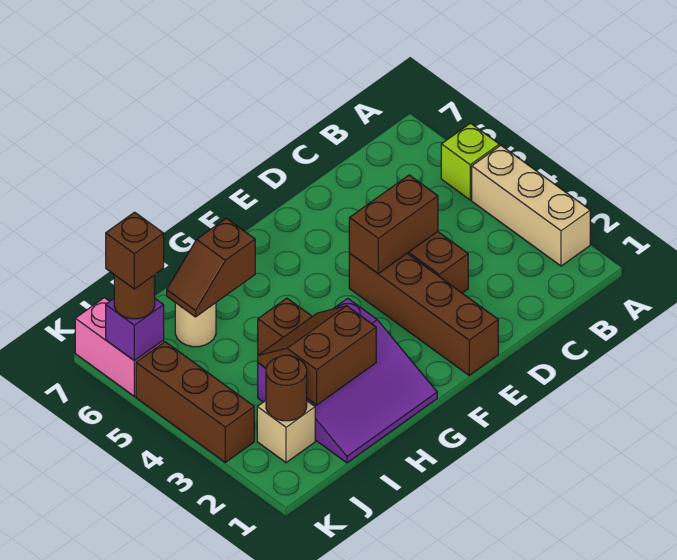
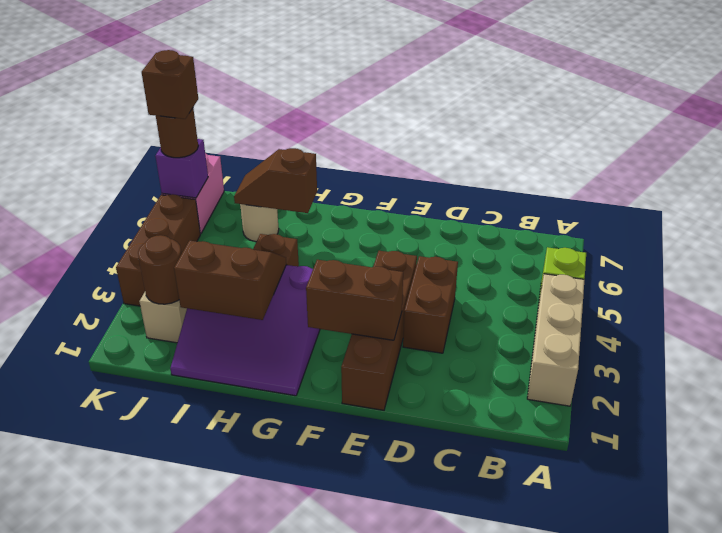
brown brick D4:E4 level 2 -> brown brick E2:F2 level 2

